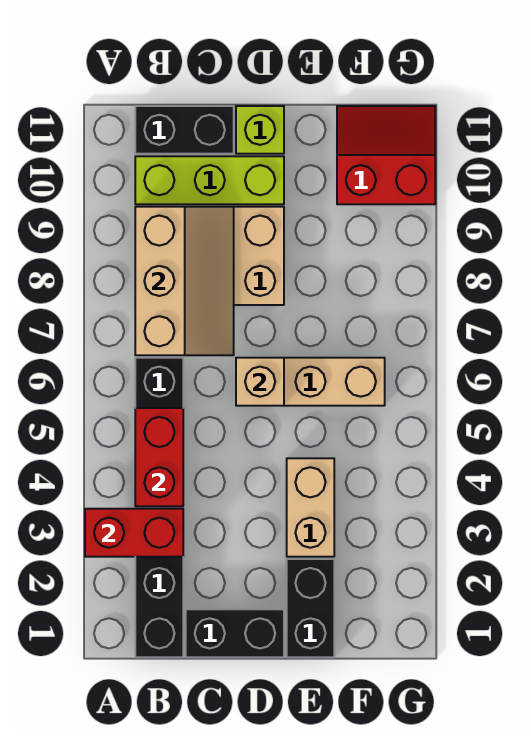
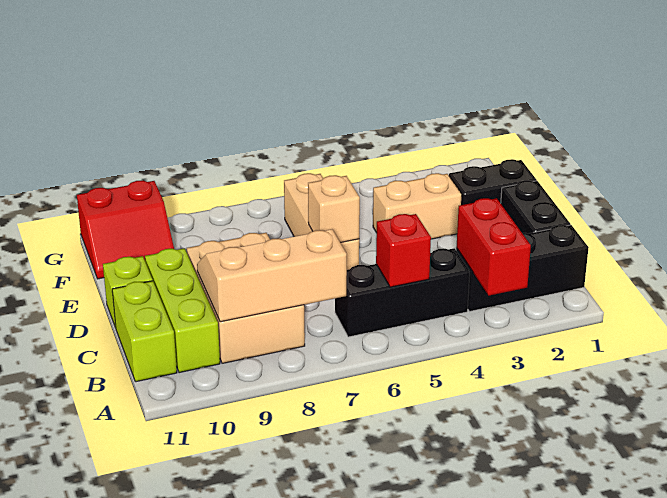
red brick B4:B5 level 2 -> red brick B5 level 2
black brick B11:C11 level 1 -> lime brick B11:C11 level 1
red slope F10:G11 level 1 top 10 -> red slope F10:G11 level 1 top G

